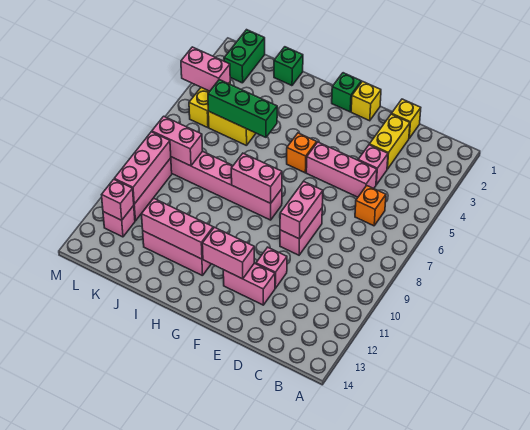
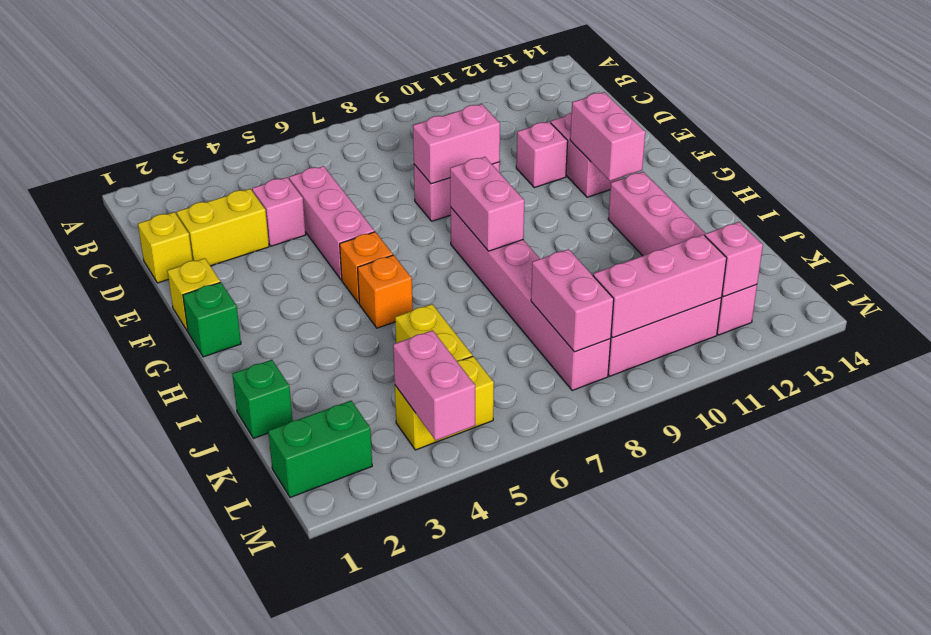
orange brick C6 level 1 -> orange brick H5 level 1
pink brick H12:J12 level 2 -> none
green brick I5:K5 level 2 -> none

